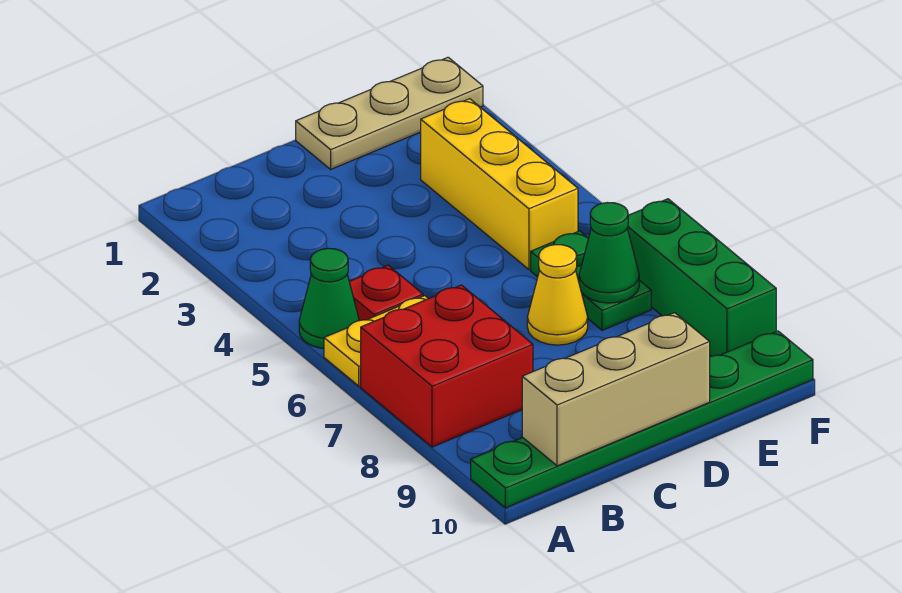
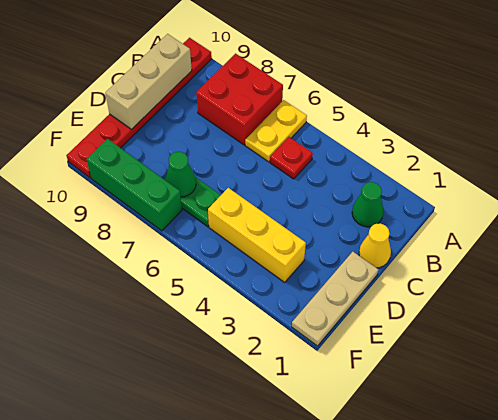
green cone A5 level 1 -> green cone B2 level 1
green plate A10:F10 level 1 -> red plate A10:F10 level 1
yellow cone D7 level 1 -> yellow cone C1 level 1

